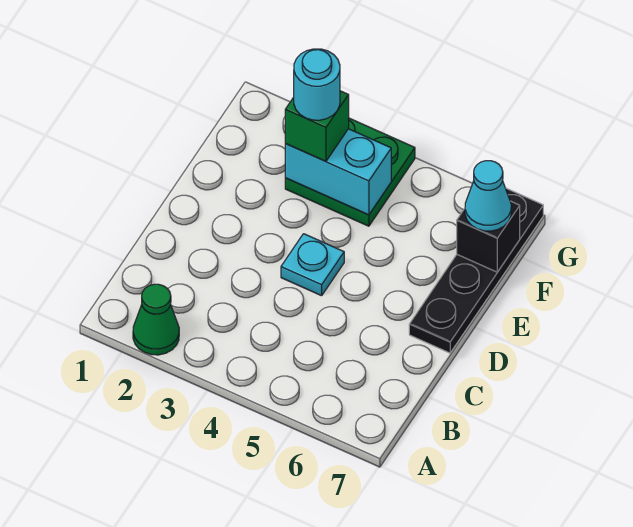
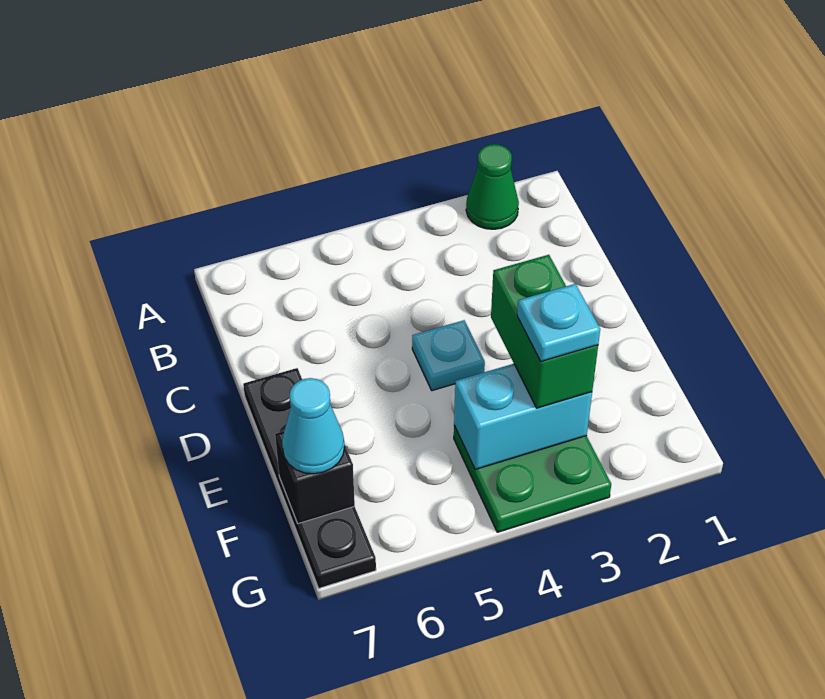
green brick F3 level 3 -> green brick E3:F3 level 3
cyan round brick F3 level 4 -> cyan plate F3 level 4

